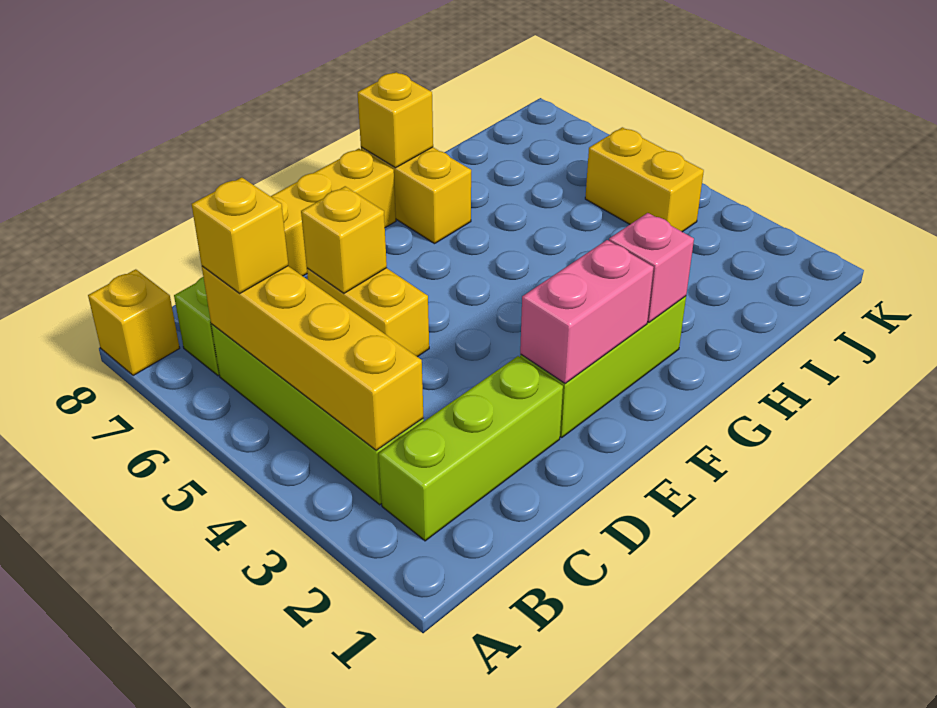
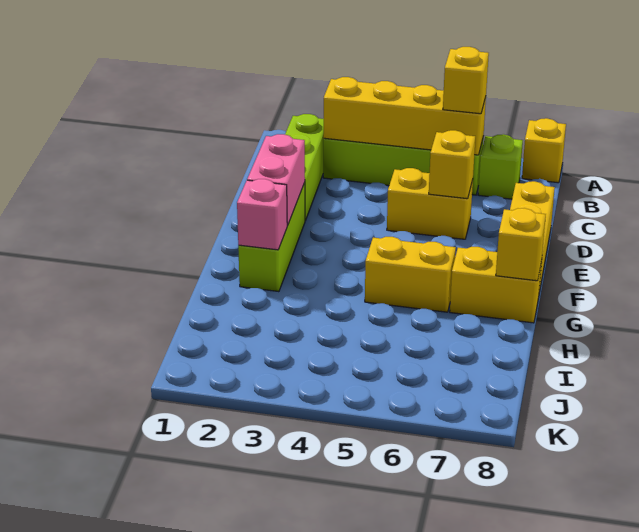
yellow brick J4:J5 level 1 -> yellow brick G5:G6 level 1

